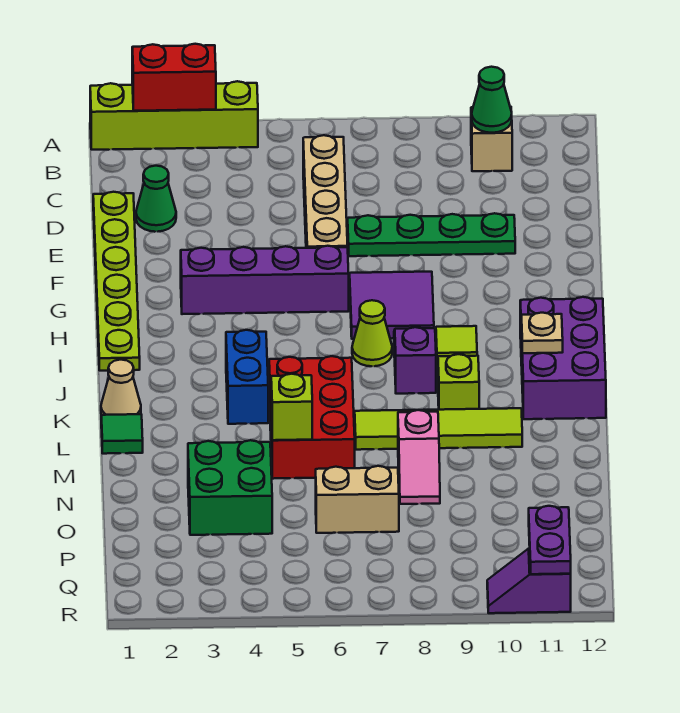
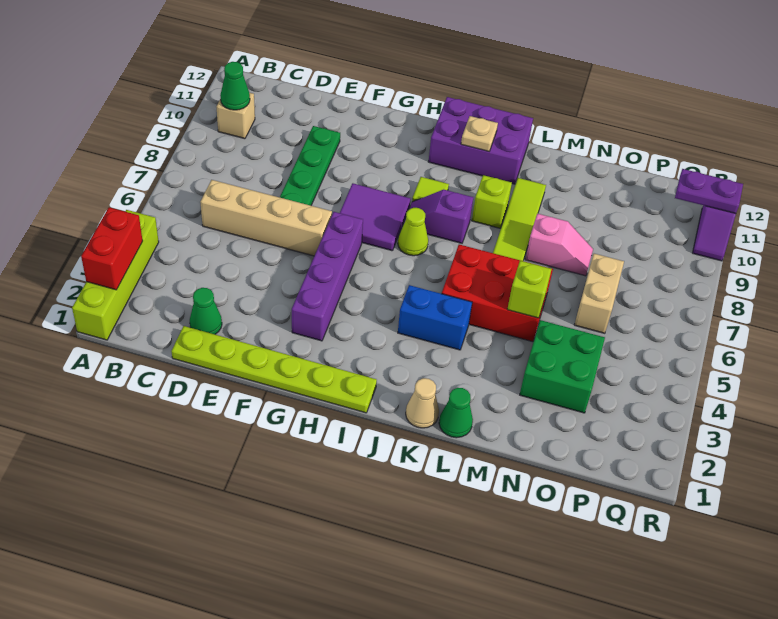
green tile L1 level 1 -> green cone L1 level 1

